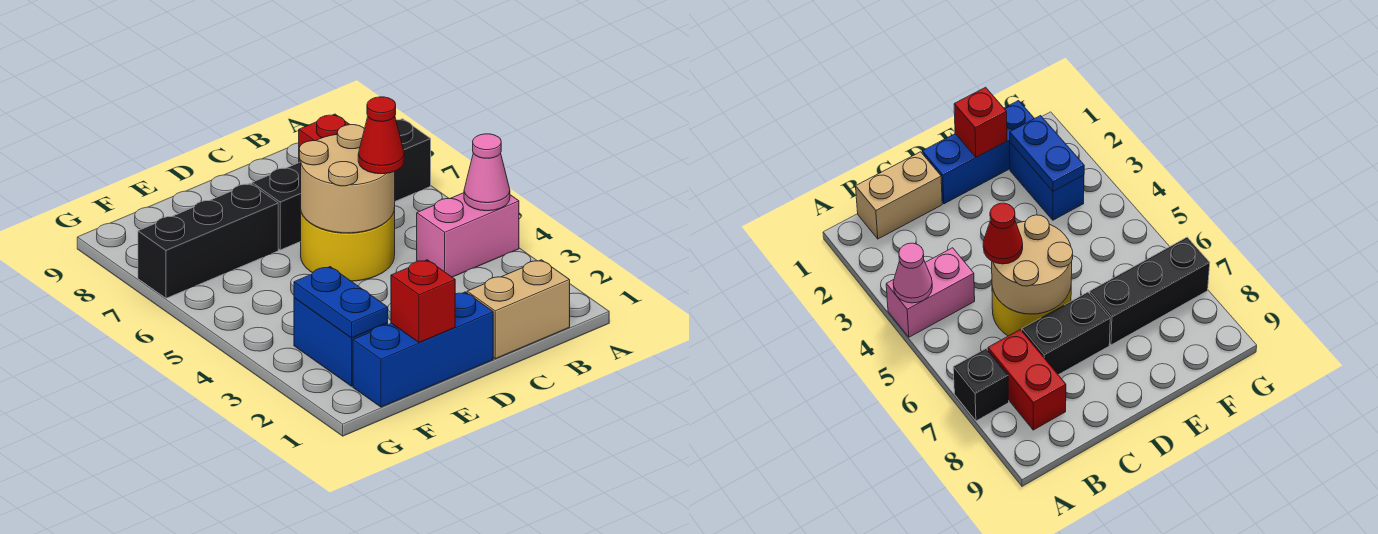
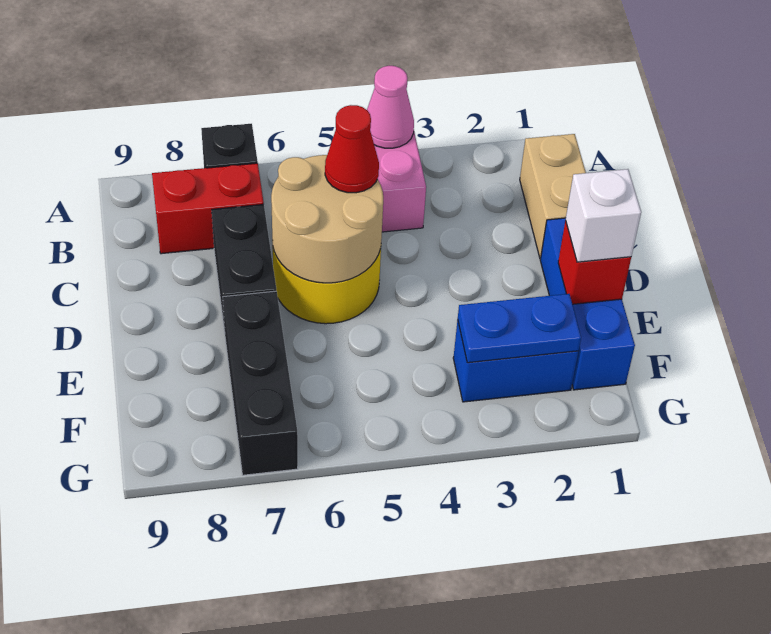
none -> white brick E1 level 3

